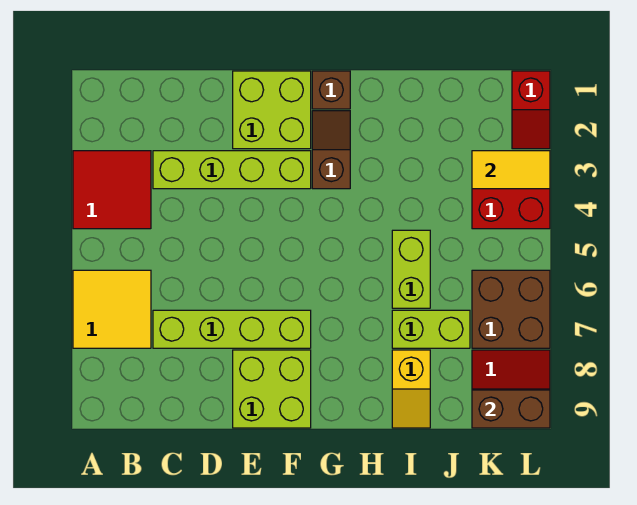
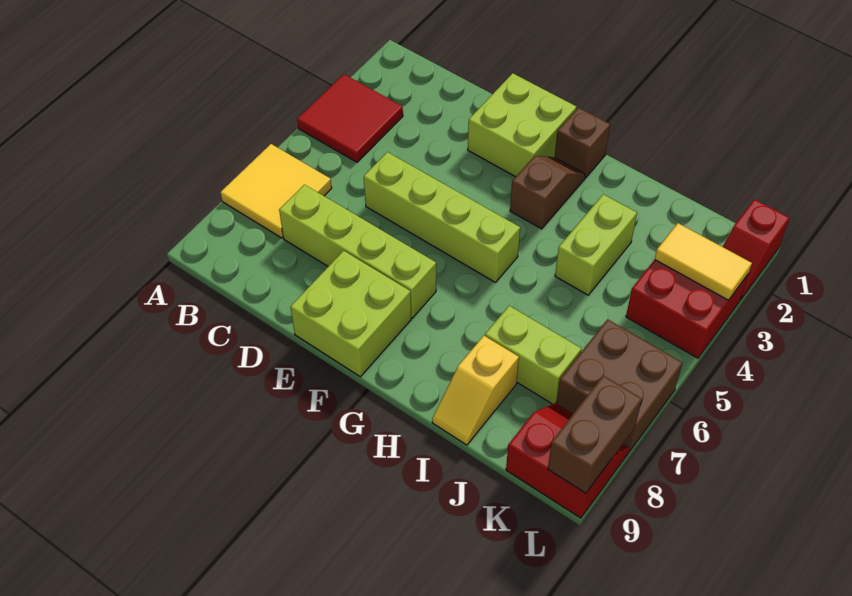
lime brick C3:F3 level 1 -> lime brick D5:G5 level 1
lime brick I5:I6 level 1 -> lime brick I3:I4 level 1
brown brick K9:L9 level 2 -> brown brick L8:L9 level 2

